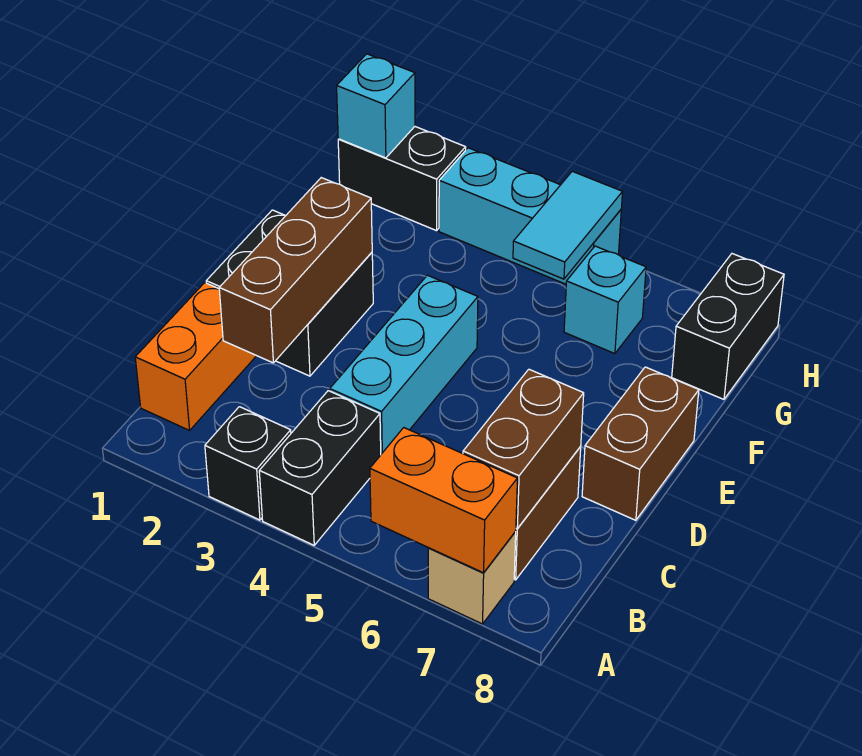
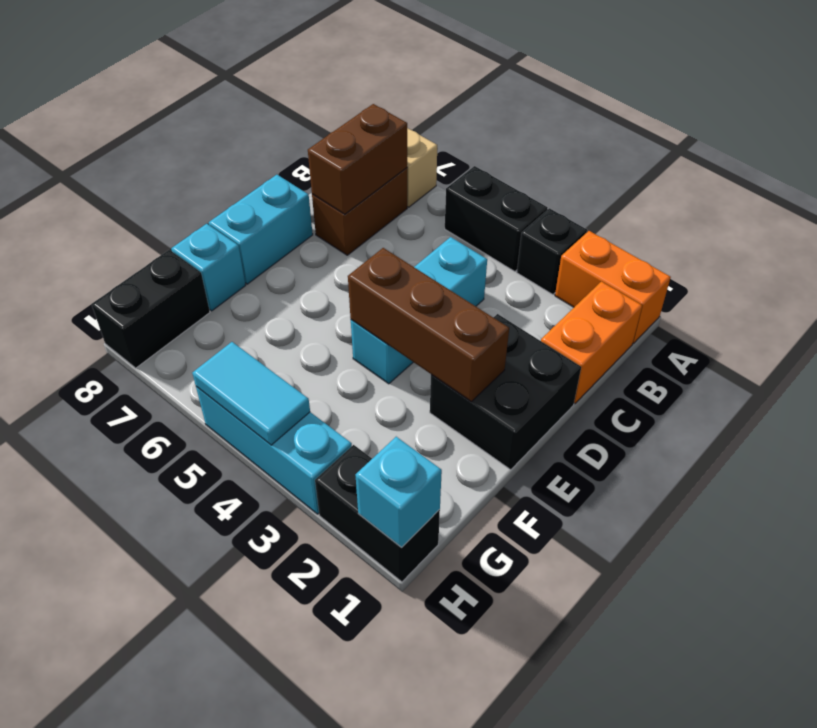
black brick A4:B4 level 1 -> black brick A4:A5 level 1
orange brick A6:A7 level 2 -> orange brick A1:A2 level 1
brown brick C2:E2 level 2 -> brown brick E2:E4 level 2
brown brick D8:E8 level 1 -> cyan brick D8:E8 level 1
cyan tile G5:H5 level 2 -> cyan tile H4:H5 level 2
cyan brick G6 level 1 -> cyan brick F8 level 1

